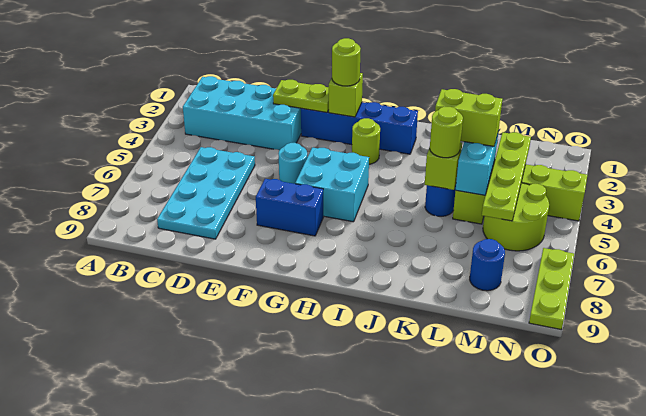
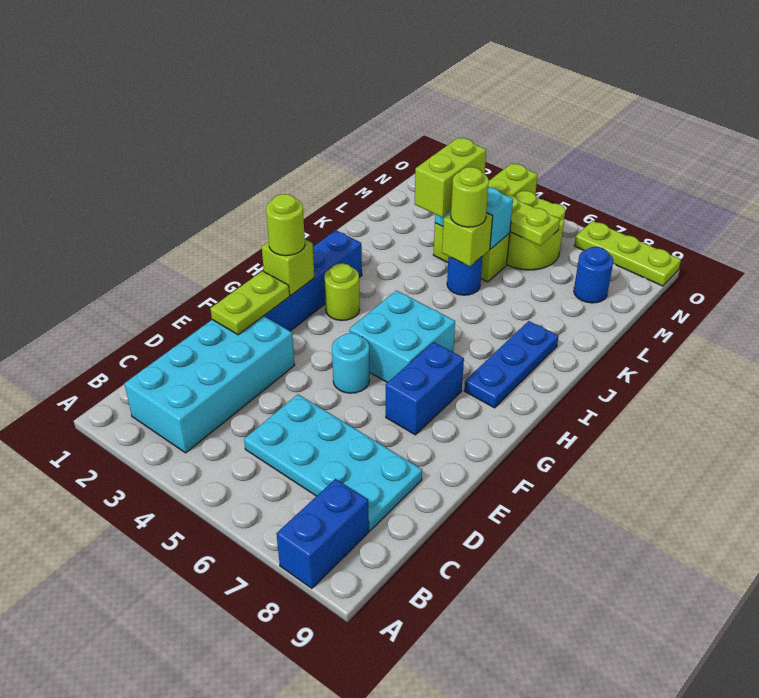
none -> blue brick A8:B8 level 1
none -> blue plate H8:J8 level 1

